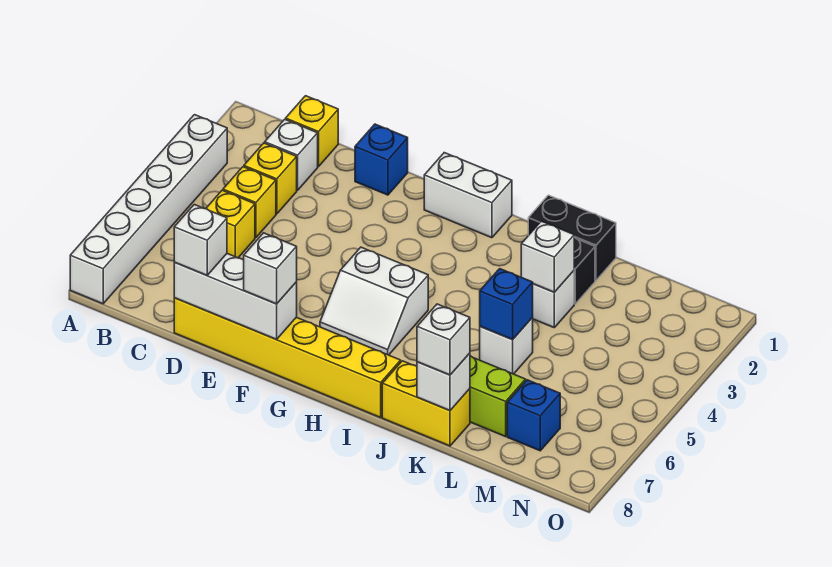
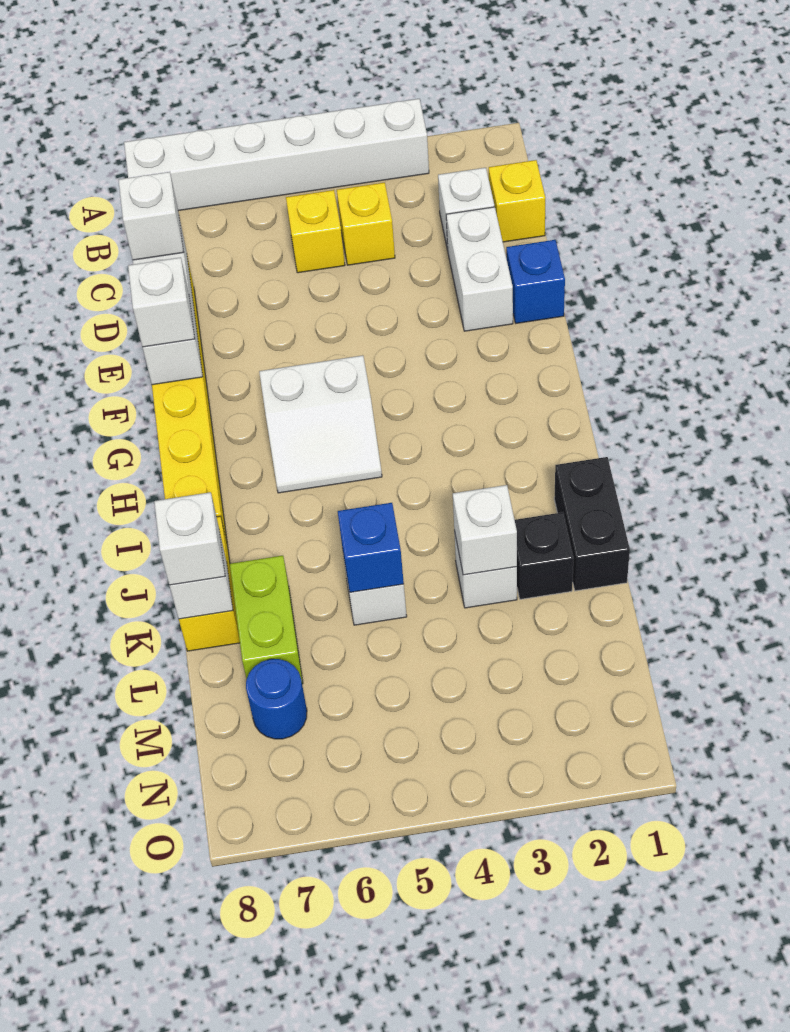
yellow brick C3 level 1 -> none
white brick G1:H1 level 1 -> white brick D2:E2 level 1
white slope G5:H6 level 1 top 5 -> white slope G5:H6 level 1 top G
blue brick M7 level 1 -> blue round brick M7 level 1

